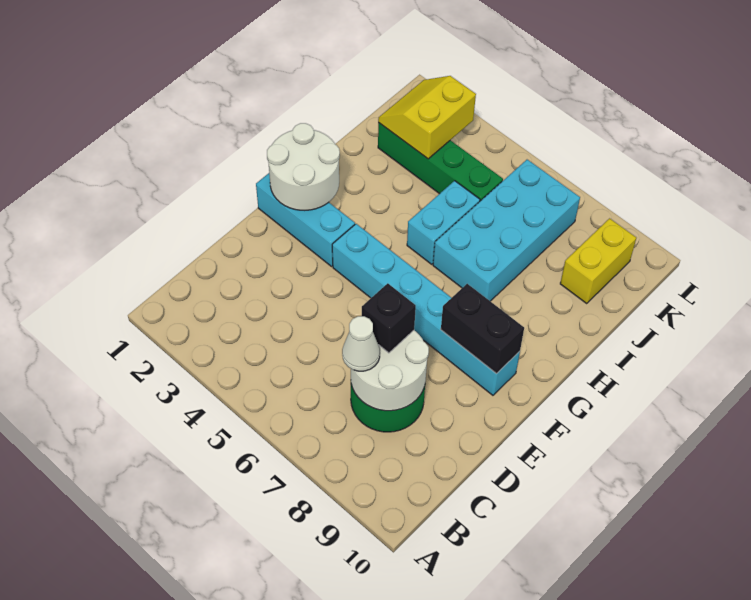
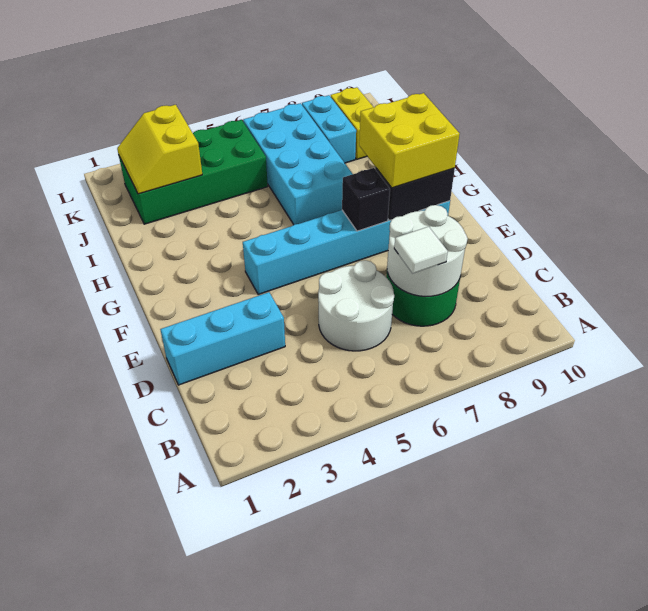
white cone C7 level 3 -> white tile C7 level 3
black brick D7 level 3 -> black brick F7 level 2
cyan brick F1:F3 level 1 -> cyan brick D1:D3 level 1
white round brick F1:G2 level 2 -> white round brick C5:D6 level 1
none -> yellow brick F8:G9 level 3
cyan brick H5:I5 level 1 -> cyan brick J8:K8 level 1
green brick J2:J5 level 1 -> green brick J2:K5 level 1

